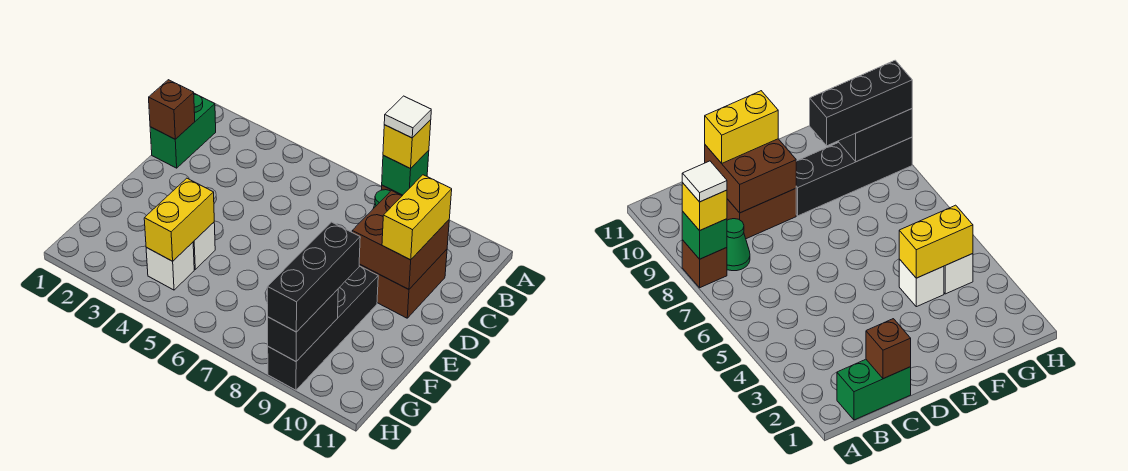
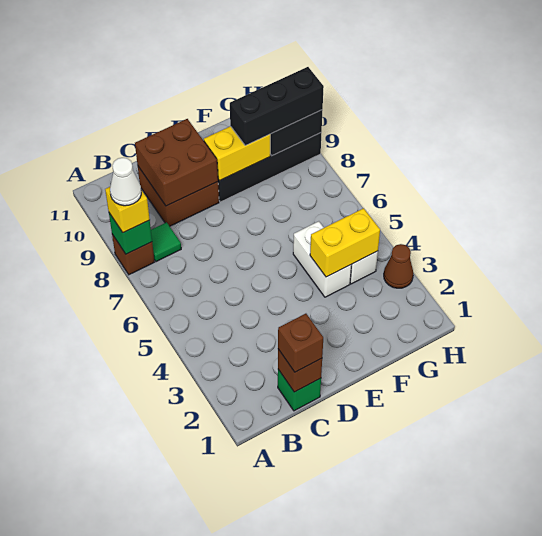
white tile A8 level 4 -> white cone A8 level 4
green brick B1:C1 level 1 -> green brick C1 level 1
green cone B8 level 1 -> green tile B8 level 1
none -> brown brick C1 level 3
yellow brick C10:D10 level 3 -> yellow brick E9:F9 level 2
white brick F4 level 1 -> white brick F4:F5 level 1
none -> brown cone H3 level 1

